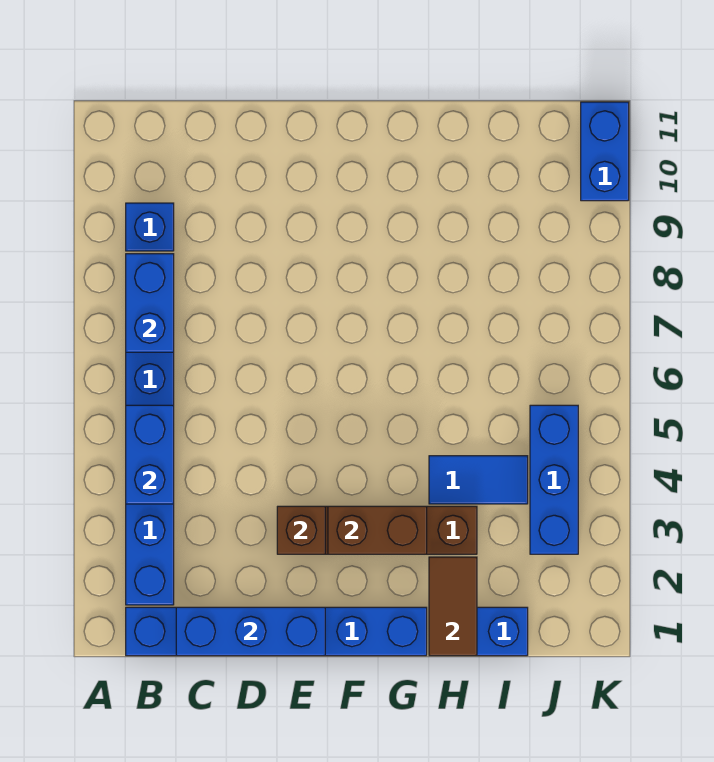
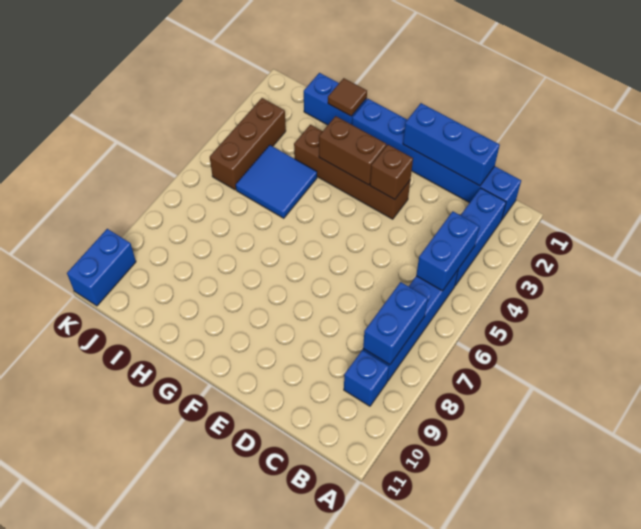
brown tile H1:H2 level 2 -> brown tile H1 level 2
blue tile H4:I4 level 1 -> blue tile H4:I5 level 1
blue brick J3:J5 level 1 -> brown brick J3:J5 level 1

